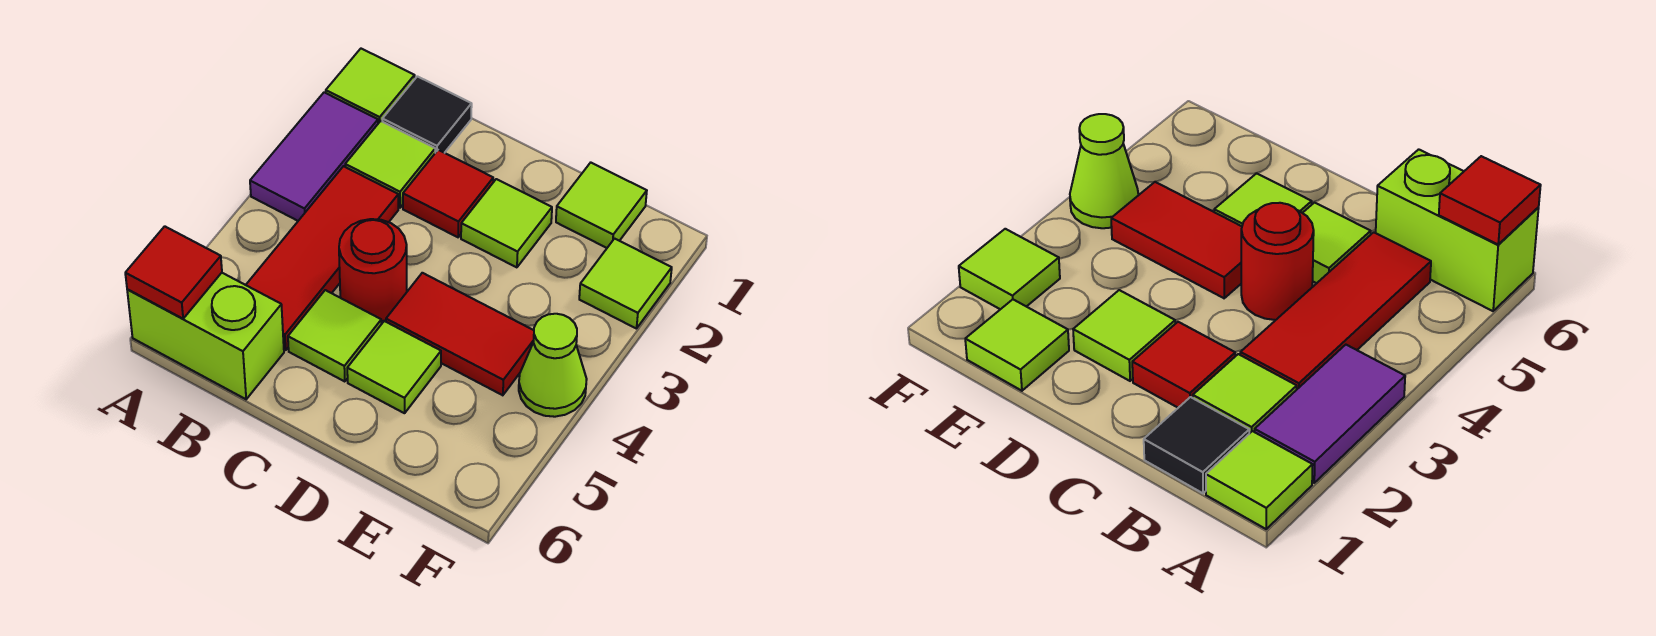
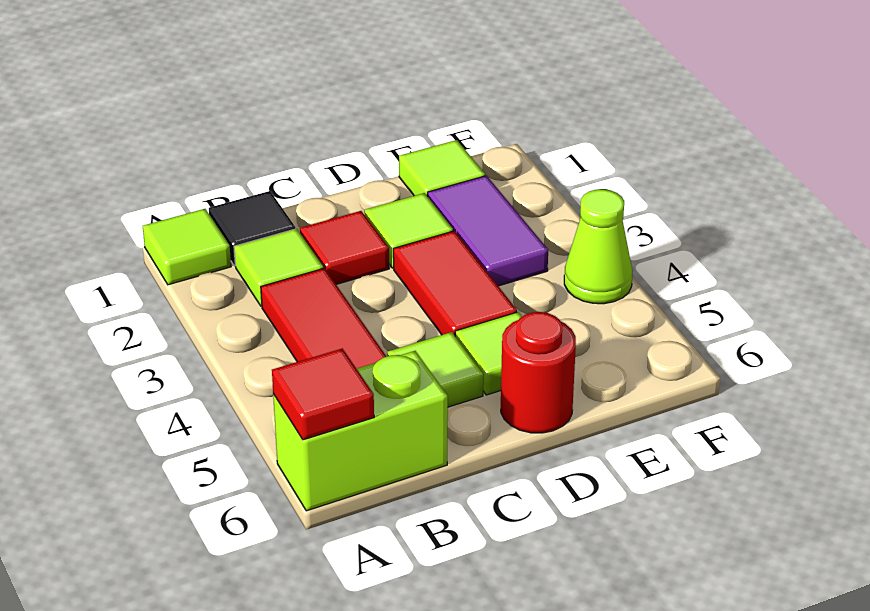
purple tile A2:A3 level 1 -> purple tile E2:E3 level 1
red round brick C4 level 1 -> red round brick D6 level 1
red tile D4:E4 level 1 -> red tile D3:D4 level 1
lime tile F2 level 1 -> none

